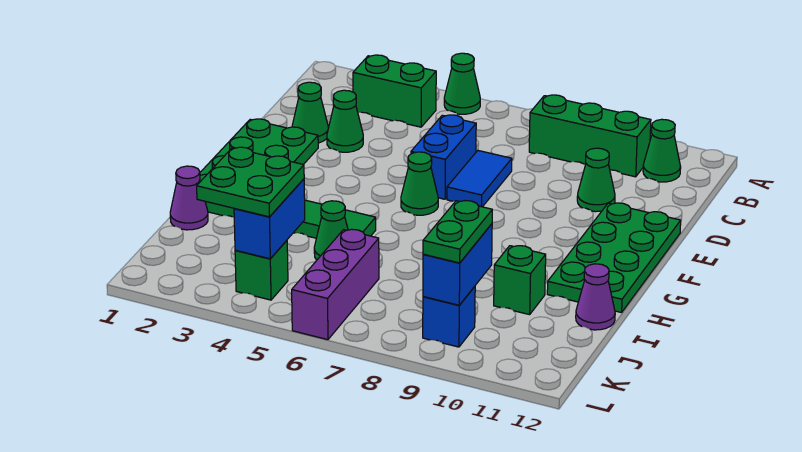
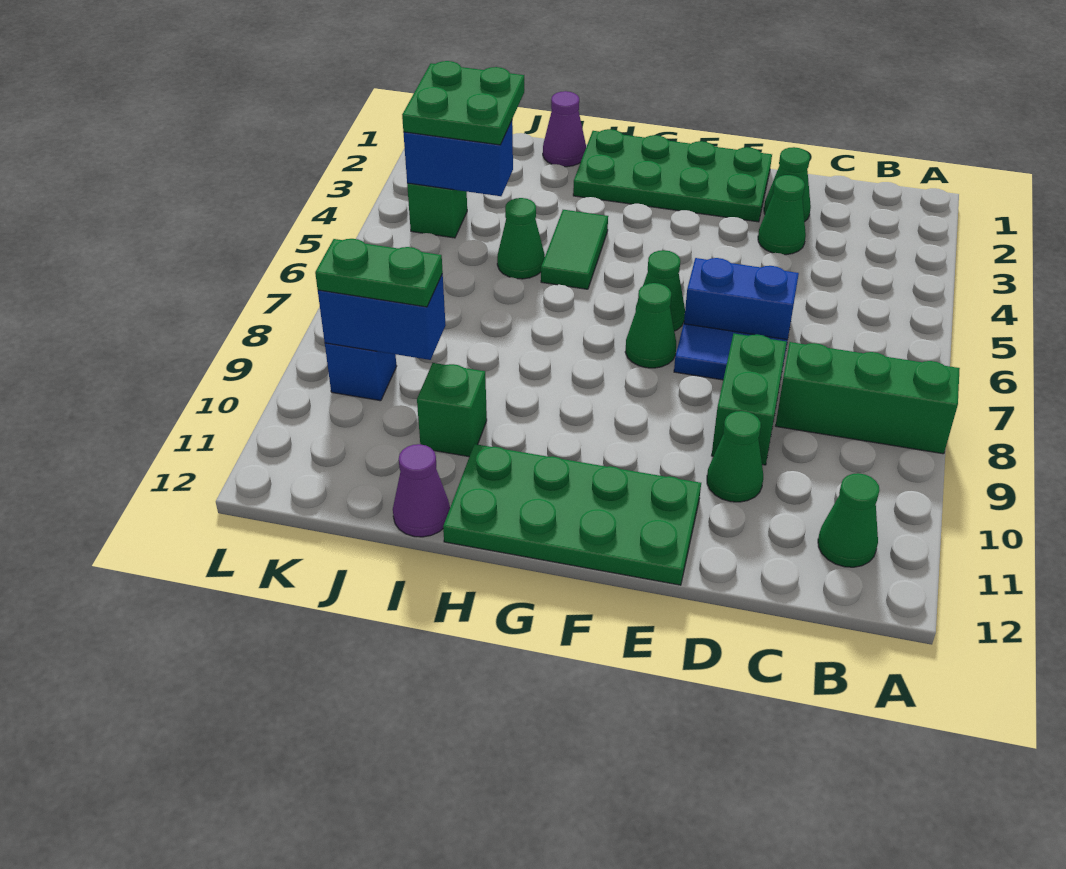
green cone A5 level 1 -> green cone F7 level 1
green brick B3:B4 level 1 -> green brick D8:D9 level 1
green brick B8:B10 level 1 -> green brick A8:C8 level 1
purple brick J6:L6 level 1 -> none

